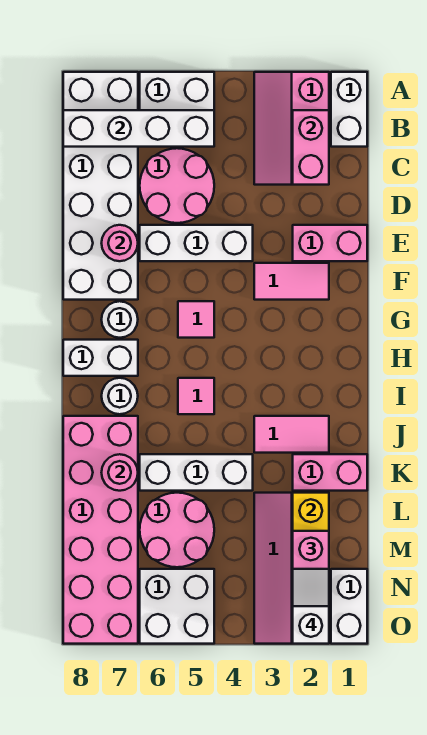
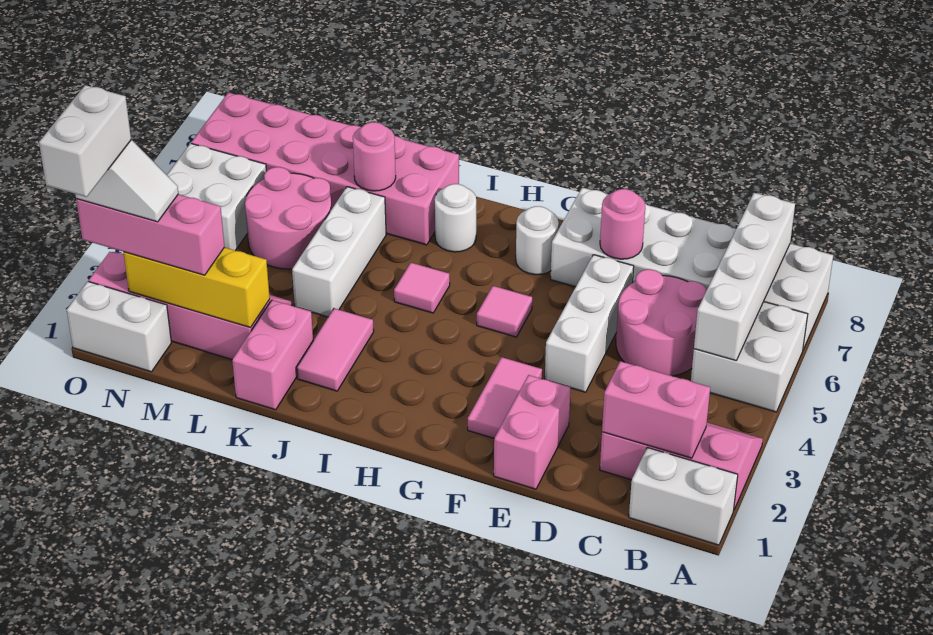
white brick H7:H8 level 1 -> white brick O1:O2 level 5

